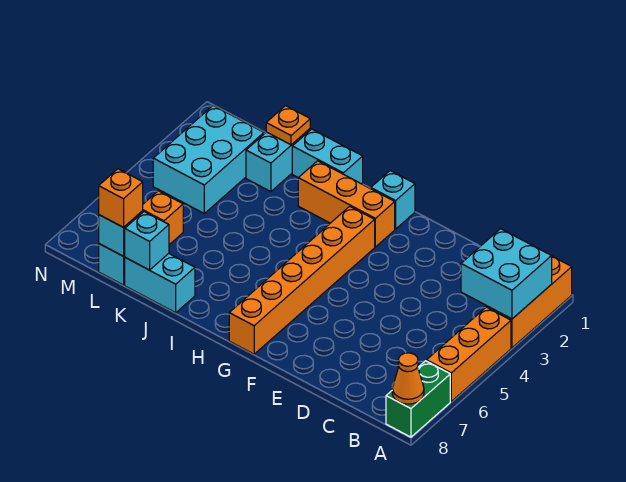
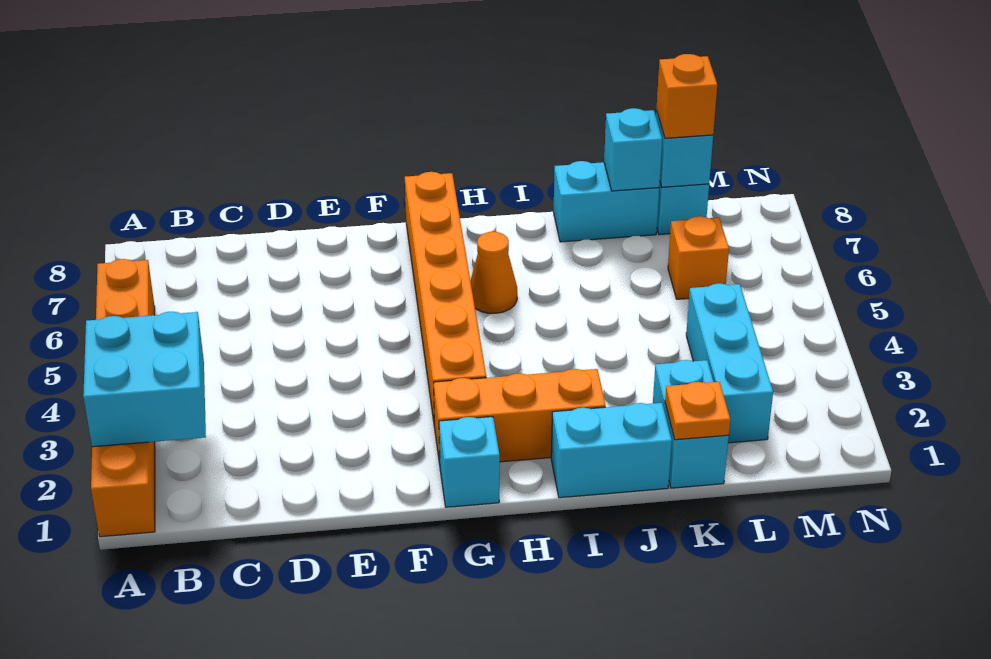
green brick A7:A8 level 1 -> none
orange cone A8 level 2 -> orange cone H6 level 1
cyan brick L2:M4 level 1 -> cyan brick L2:L4 level 1

